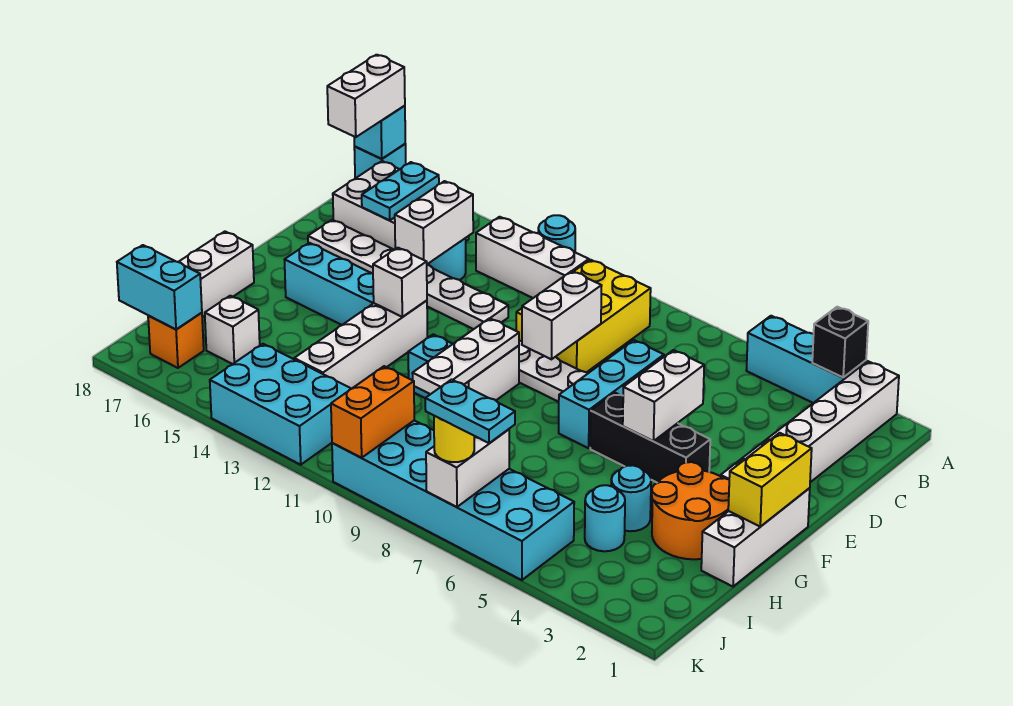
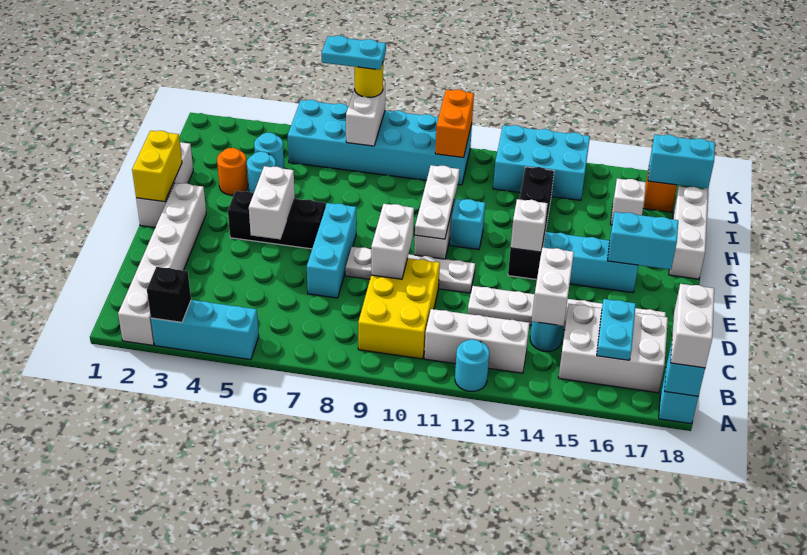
white brick F13:I13 level 1 -> black brick F13:I13 level 1
none -> cyan brick F16:F17 level 2
orange round brick G2:H3 level 1 -> orange round brick H3 level 1

